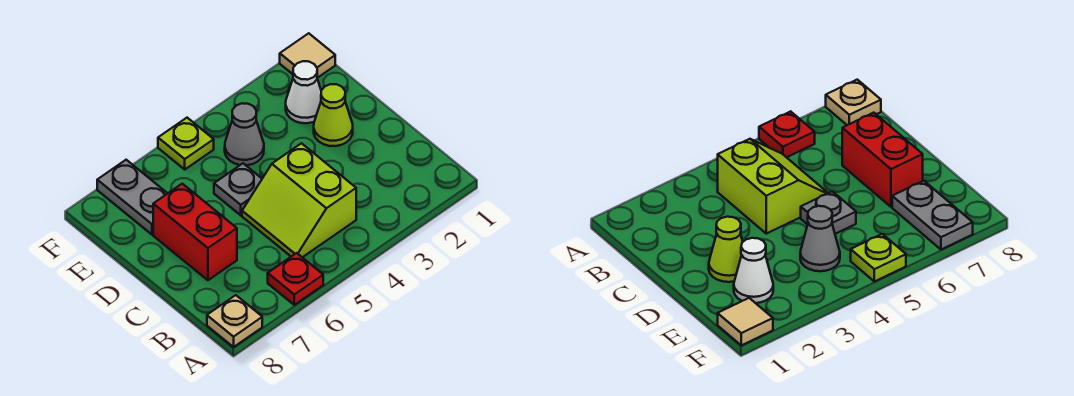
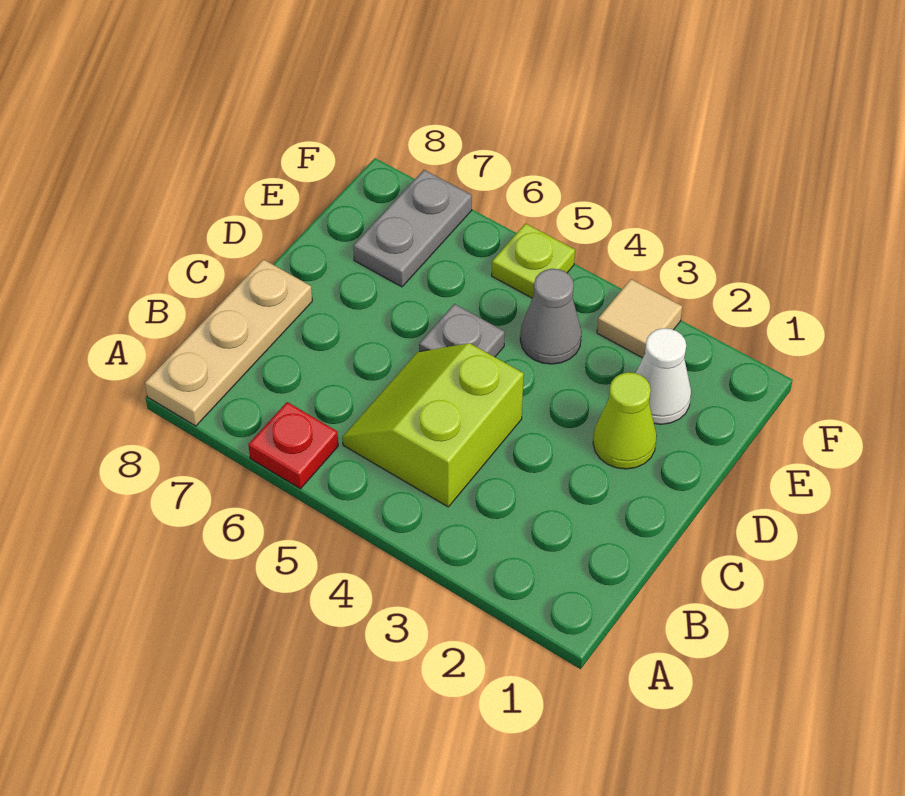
tan plate A8 level 1 -> tan plate A8:C8 level 1
red brick C7:D7 level 1 -> none
tan tile F1 level 1 -> tan tile F3 level 1

